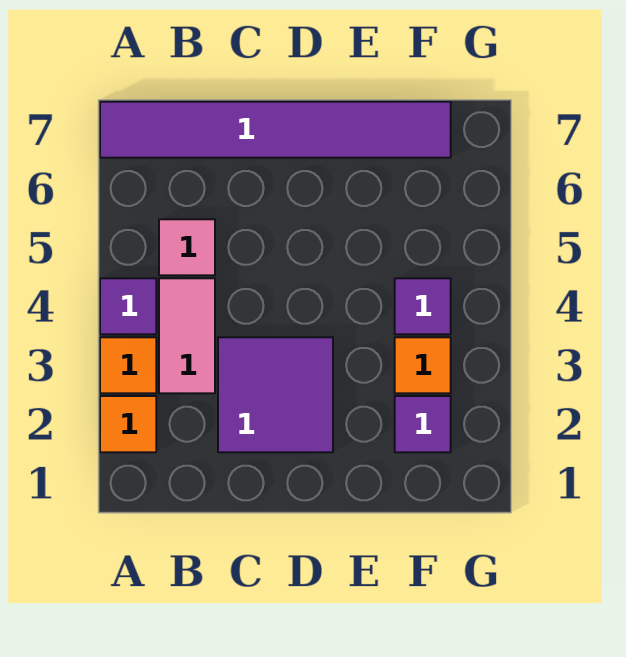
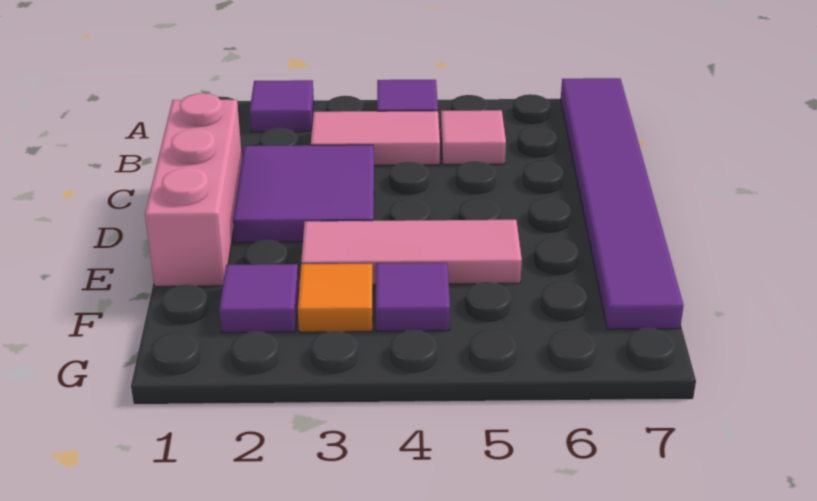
orange tile A2 level 1 -> purple tile A2 level 1
orange tile A3 level 1 -> none
none -> pink brick C1:E1 level 1
none -> pink tile E3:E5 level 1

